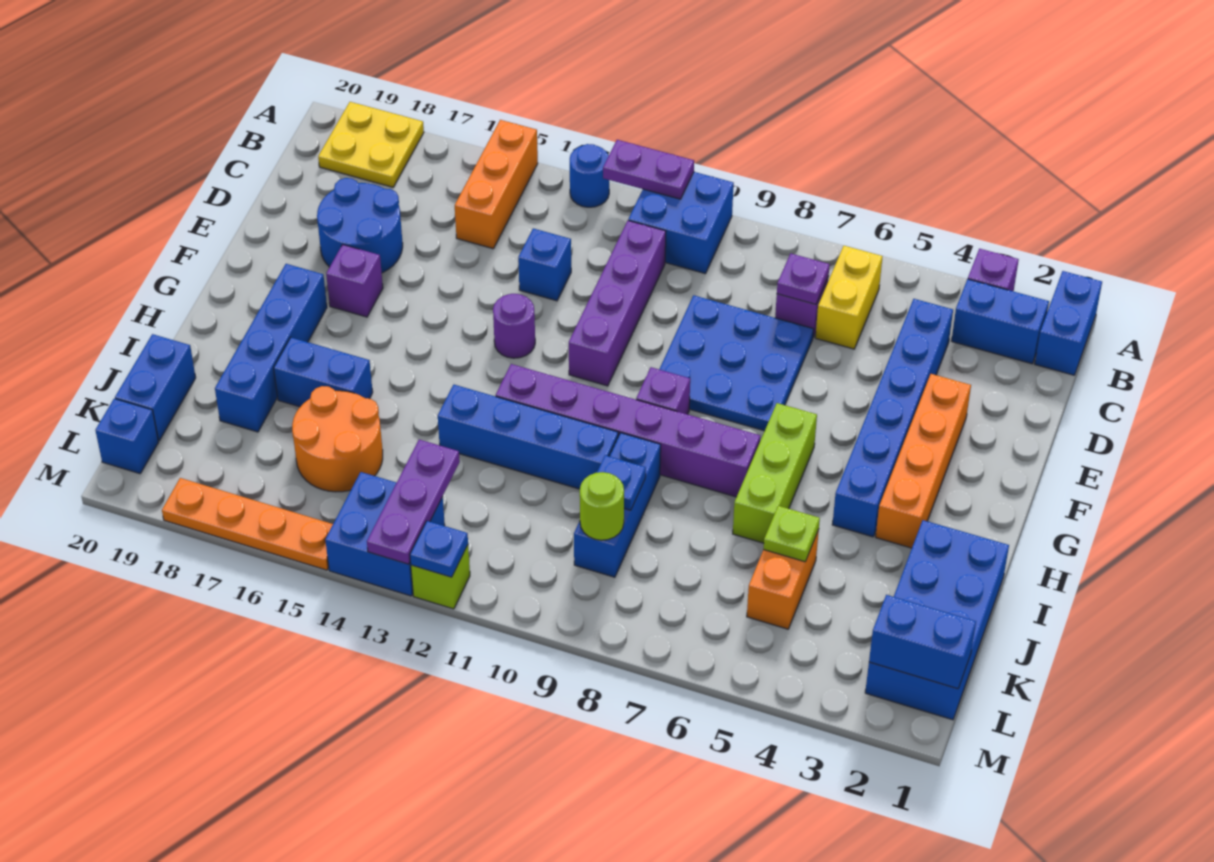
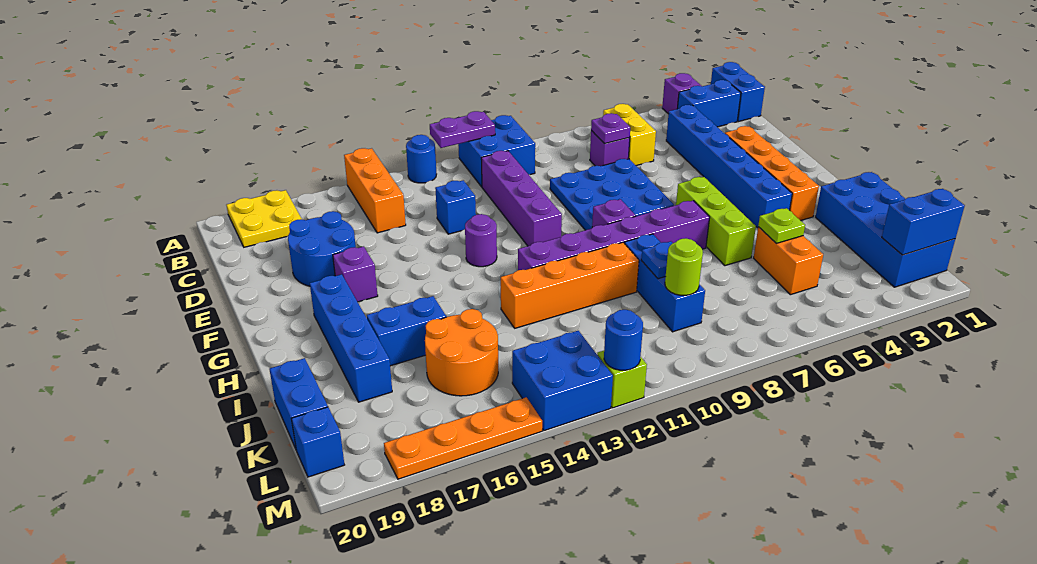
blue brick I10:I13 level 1 -> orange brick I10:I13 level 1
purple plate K13:M13 level 2 -> none
blue plate M12 level 2 -> blue round brick M12 level 2

